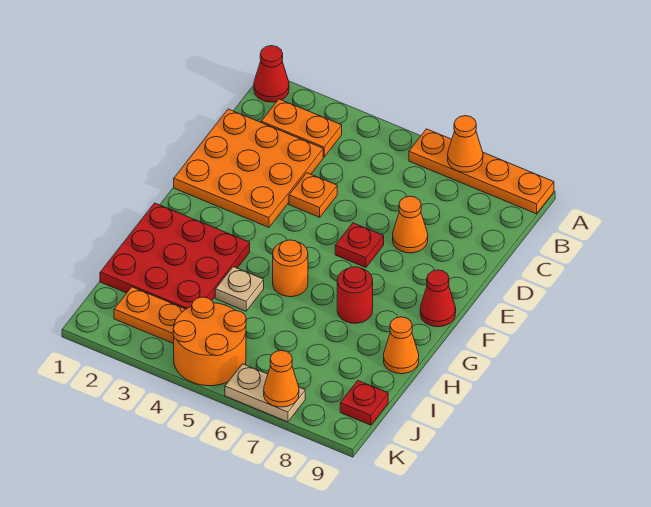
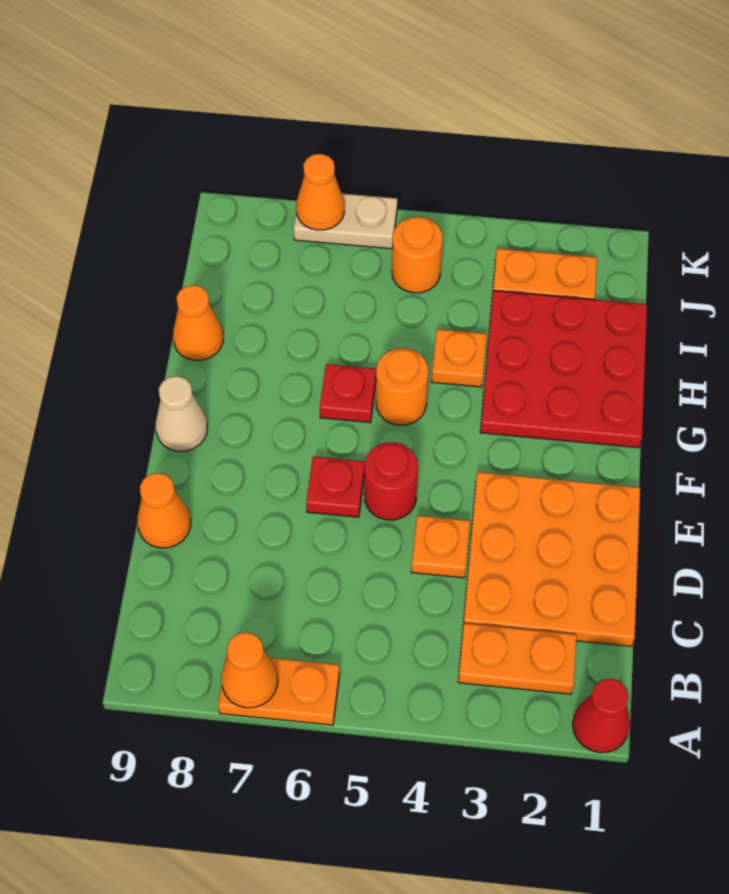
orange plate A6:A9 level 1 -> orange plate A6:A7 level 1
orange cone D7 level 1 -> orange cone D9 level 1
red cone F9 level 1 -> tan cone F9 level 1
red round brick G7 level 1 -> red round brick E5 level 1
tan plate H4 level 1 -> orange plate H4 level 1
orange round brick J4:K5 level 1 -> orange round brick J5 level 1
red plate J9 level 1 -> red plate G6 level 1

